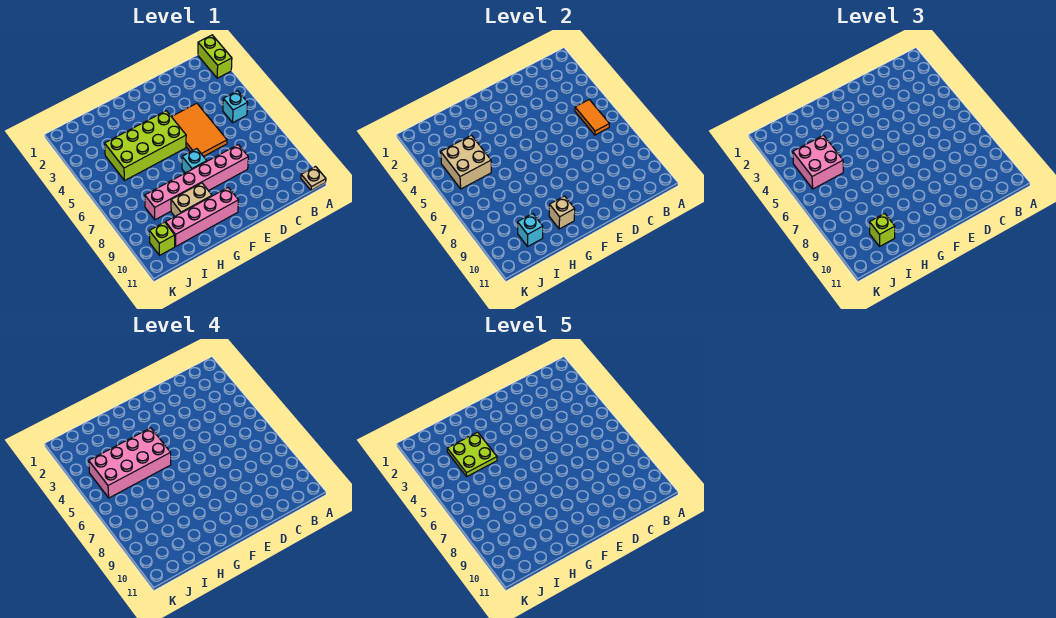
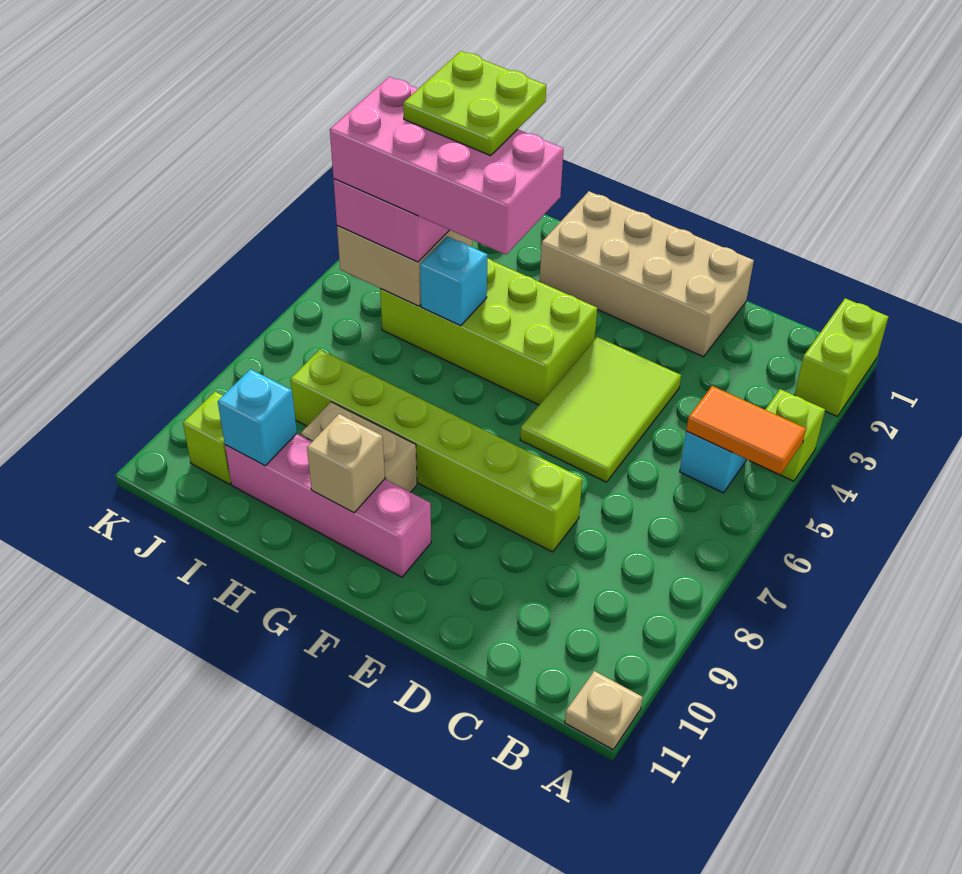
orange tile B5:B6 level 2 -> orange tile A5:B5 level 2
none -> tan brick D1:G2 level 1
orange tile D4:E6 level 1 -> lime tile D4:E6 level 1
pink brick D8:I8 level 1 -> lime brick D8:I8 level 1
cyan brick F7 level 1 -> cyan brick H5 level 2
lime brick I10 level 3 -> lime brick A4 level 1

